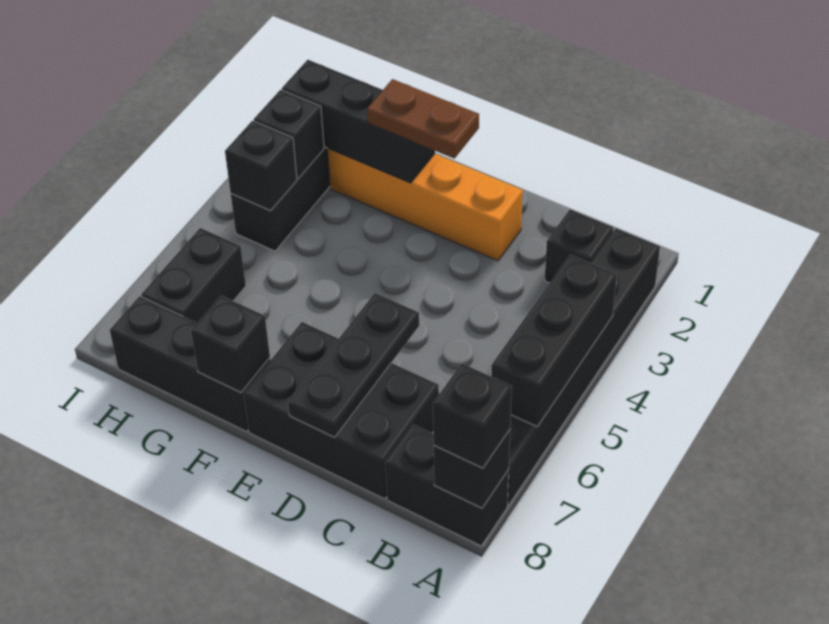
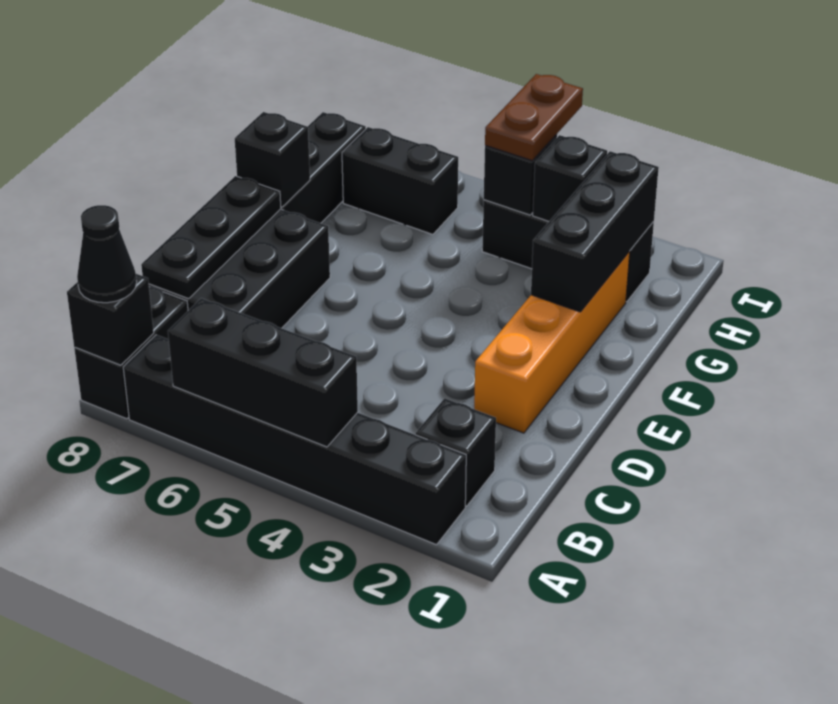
black brick A8 level 3 -> black cone A8 level 3
black plate D6:D8 level 2 -> black plate C8:E8 level 2
brown plate E2:F2 level 3 -> brown plate H4:I4 level 3

